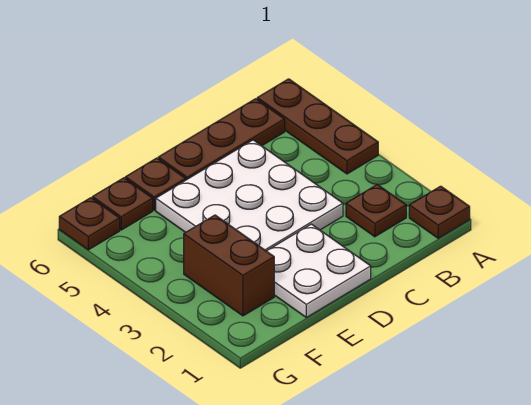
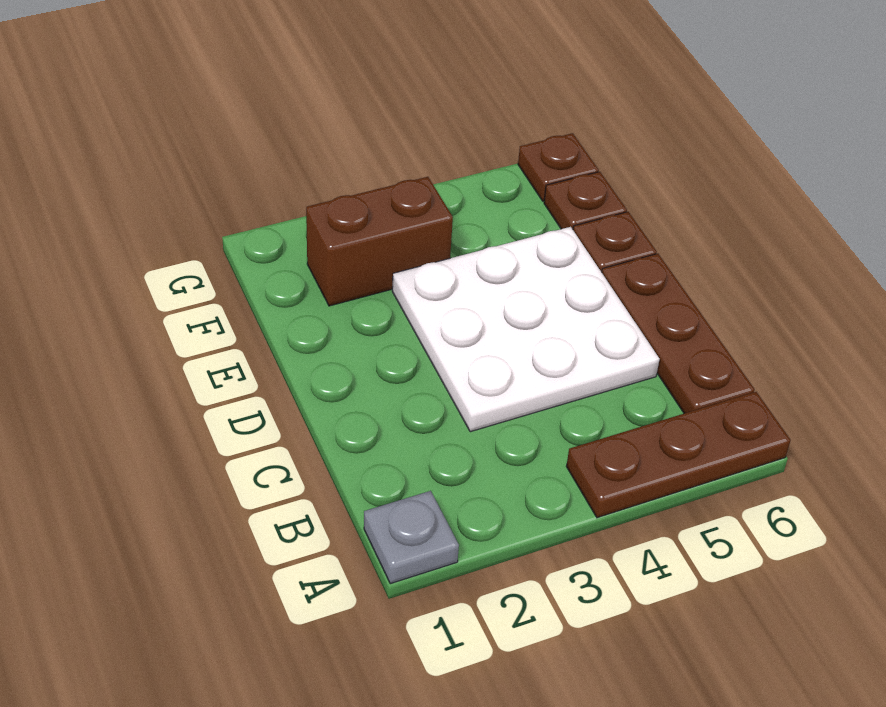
brown plate A1 level 1 -> grey plate A1 level 1
brown plate B2 level 1 -> none
white plate D1:E2 level 1 -> none

